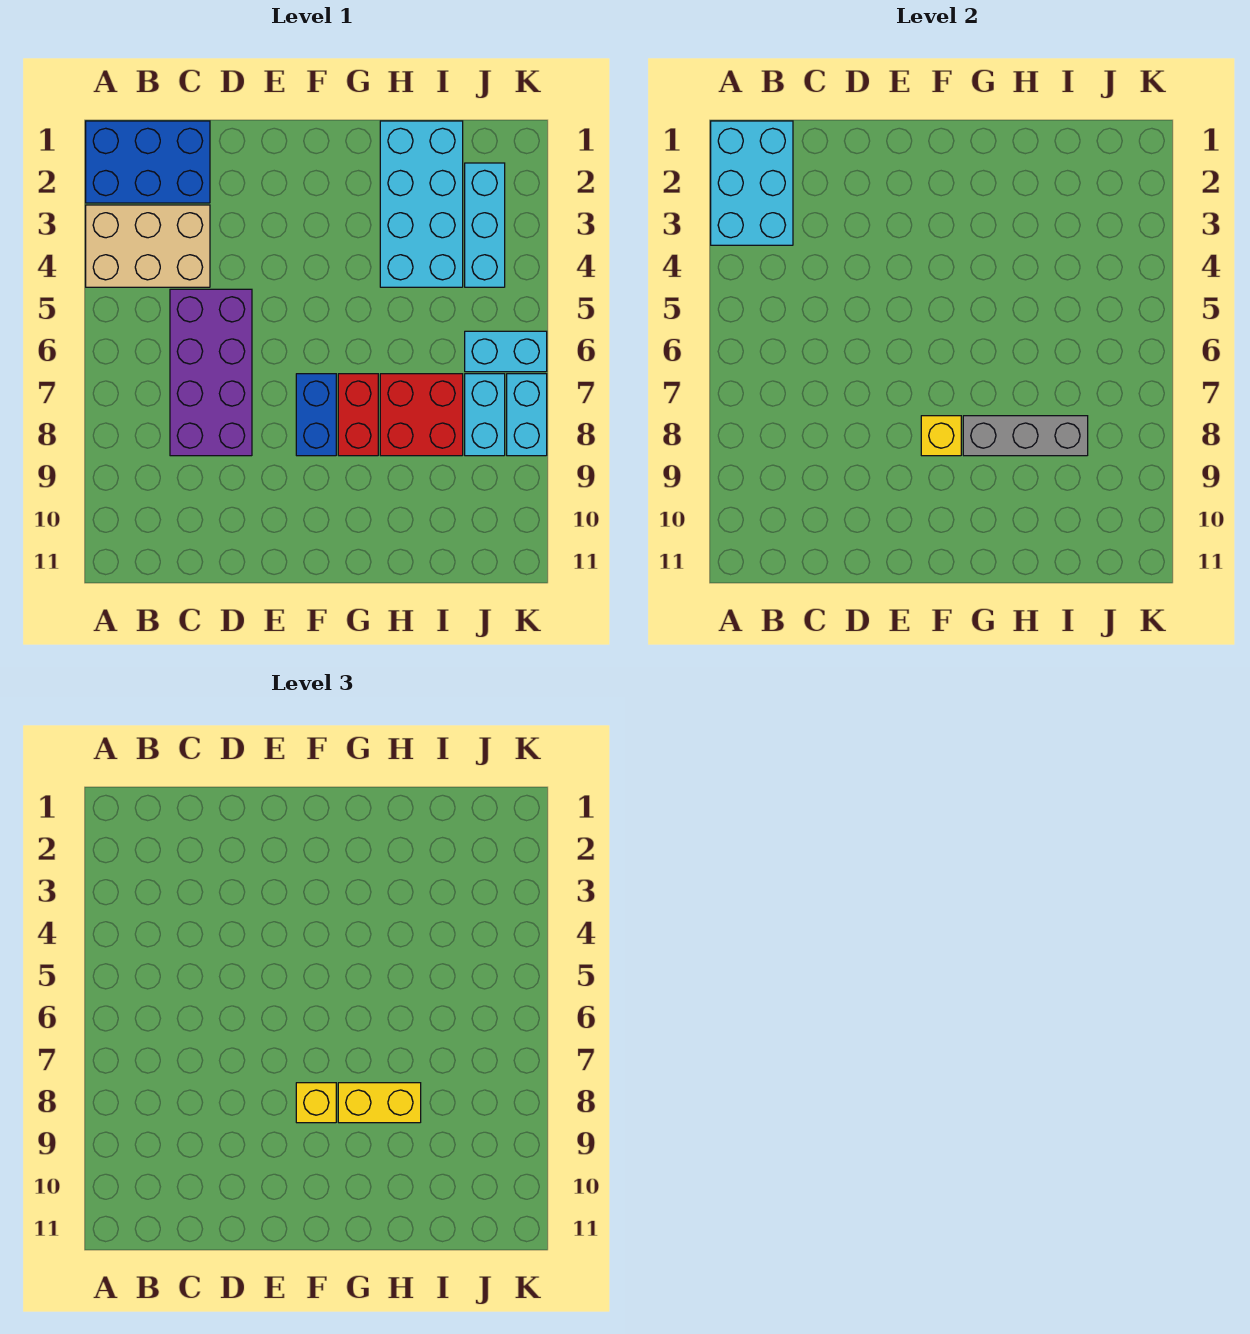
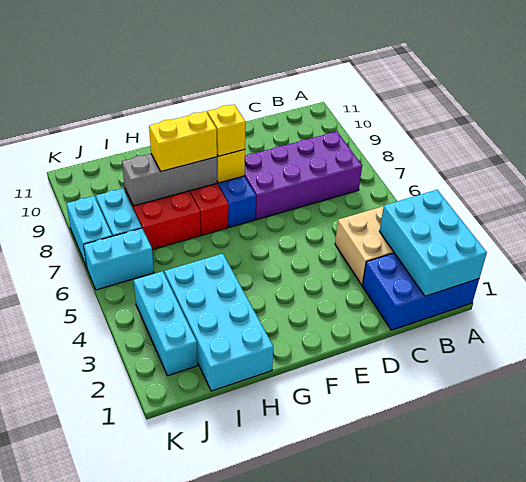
purple brick C5:D8 level 1 -> purple brick B7:E8 level 1

